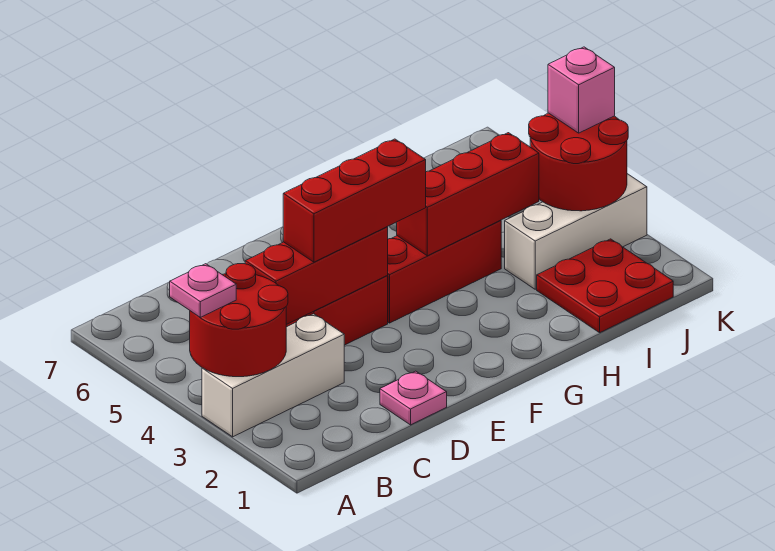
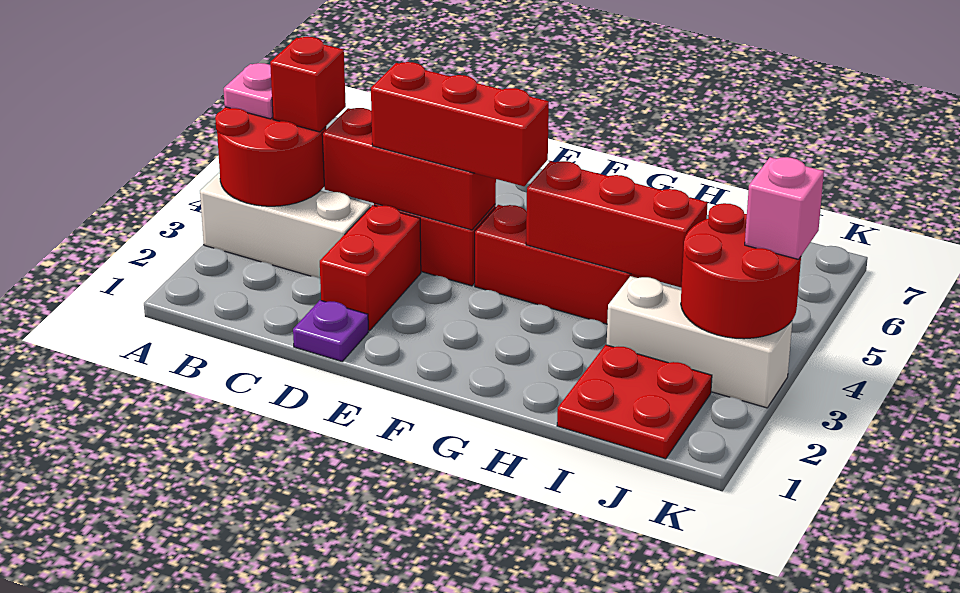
none -> red brick B4 level 3
pink plate D1 level 1 -> purple plate D1 level 1
none -> red brick D2:D3 level 1

